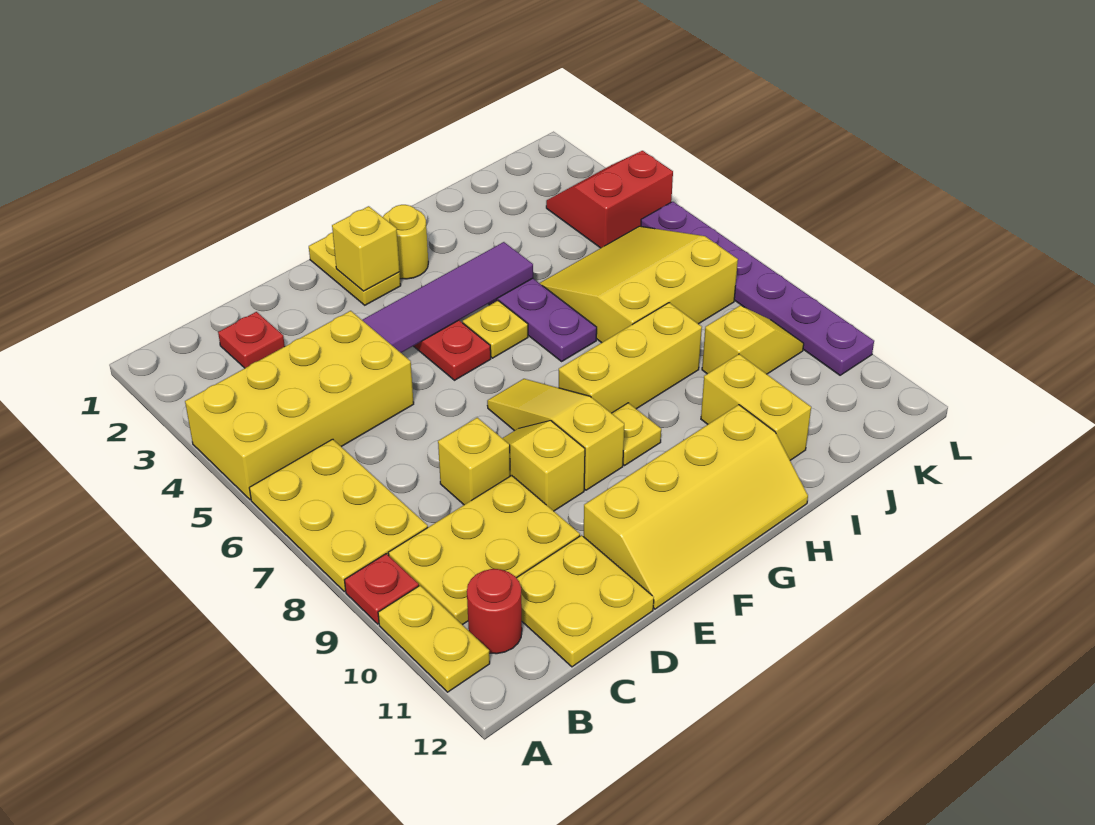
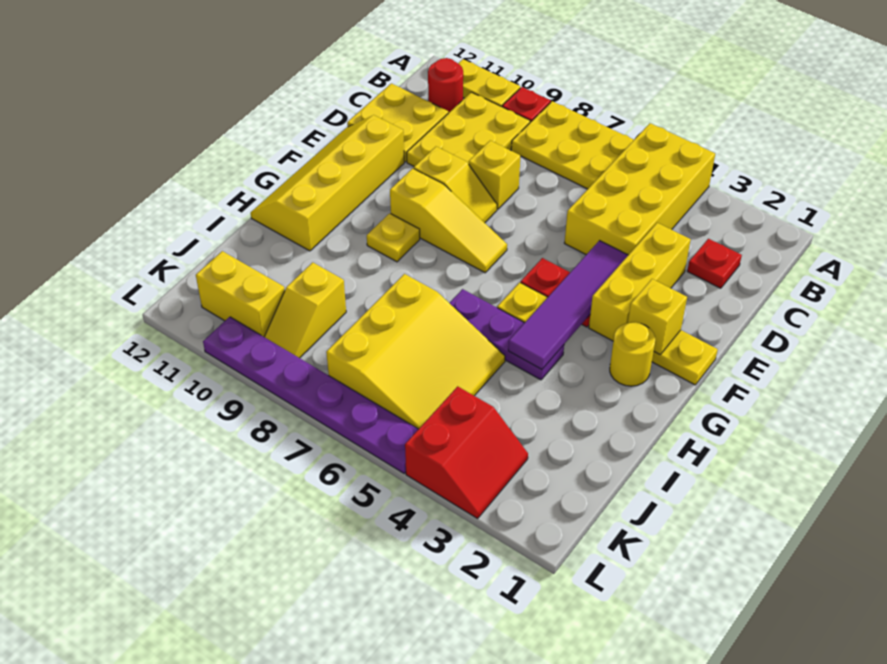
yellow brick G8:I8 level 1 -> yellow brick D3:F3 level 1
yellow brick I10:I11 level 1 -> yellow brick K10:K11 level 1

